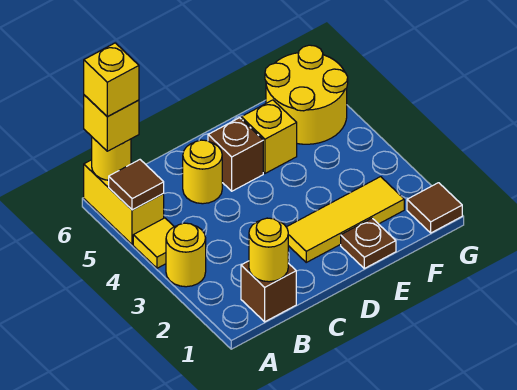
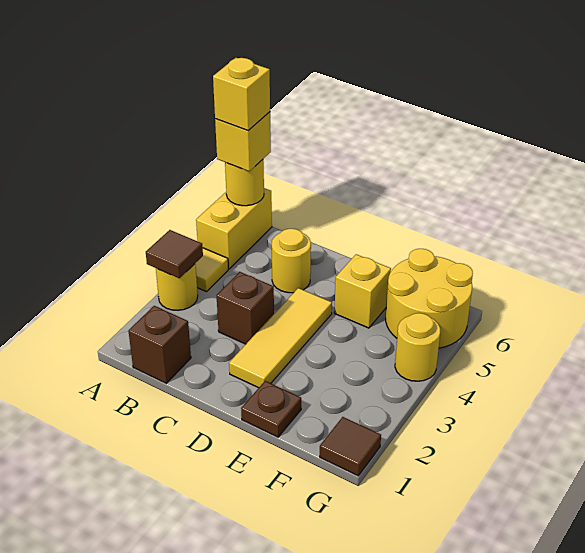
brown tile A5 level 2 -> brown tile A3 level 2
yellow round brick B1 level 2 -> yellow round brick G4 level 1
yellow tile D2:F2 level 1 -> yellow tile D2:D4 level 1
brown brick D5 level 1 -> brown brick C3 level 1

